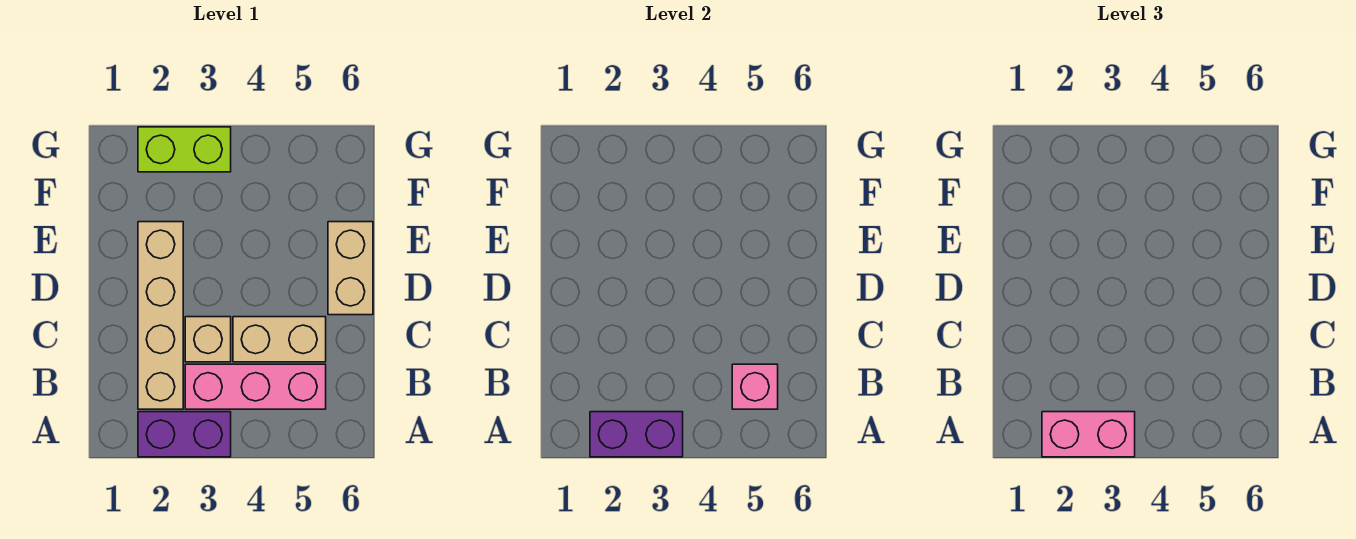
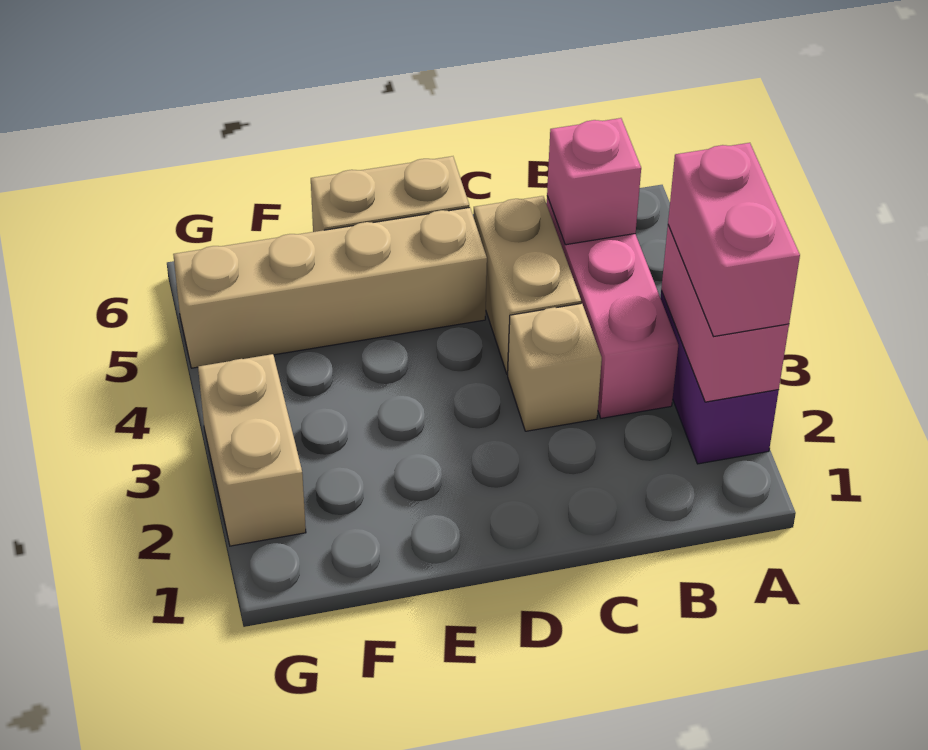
purple brick A2:A3 level 2 -> pink brick A2:A3 level 2
tan brick B2:E2 level 1 -> tan brick D5:G5 level 1
lime brick G2:G3 level 1 -> tan brick G2:G3 level 1

